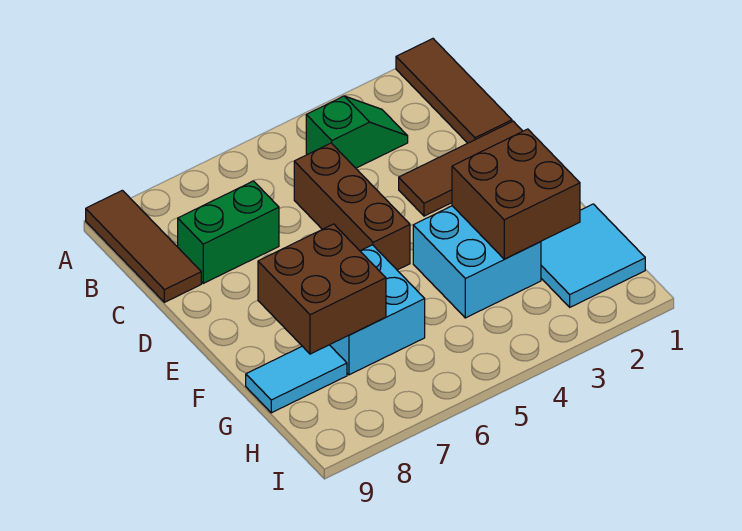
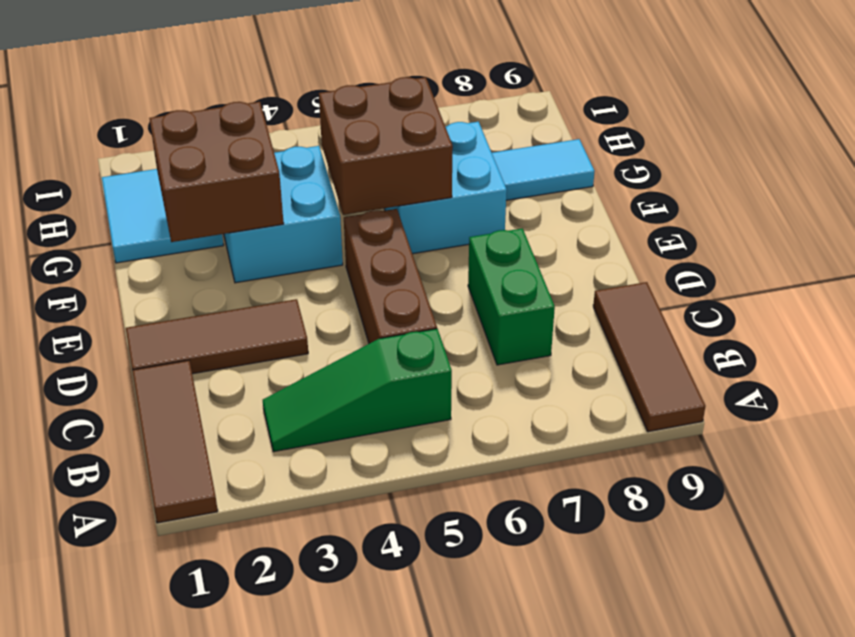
green slope B3:B4 level 1 top 4 -> green slope B3:B5 level 1 top 5
green brick C7:C8 level 1 -> green brick C7:D7 level 1
brown brick F7:G8 level 2 -> brown brick F5:G6 level 2

